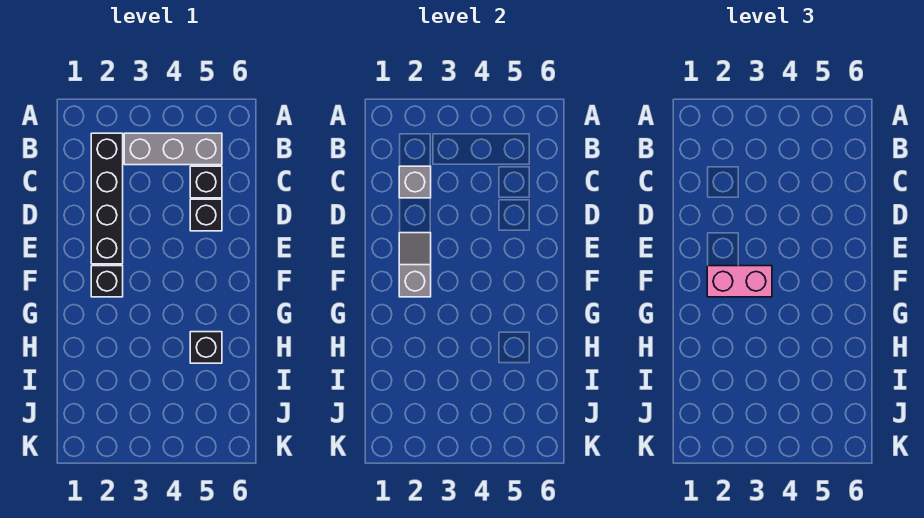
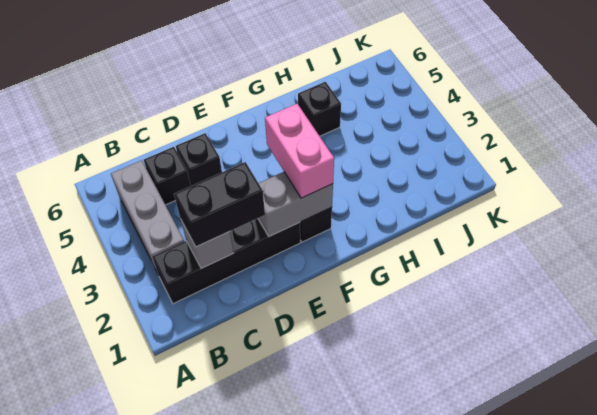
none -> black brick C2:D2 level 3
grey slope E2:F2 level 2 top F -> grey brick E2:F2 level 2

